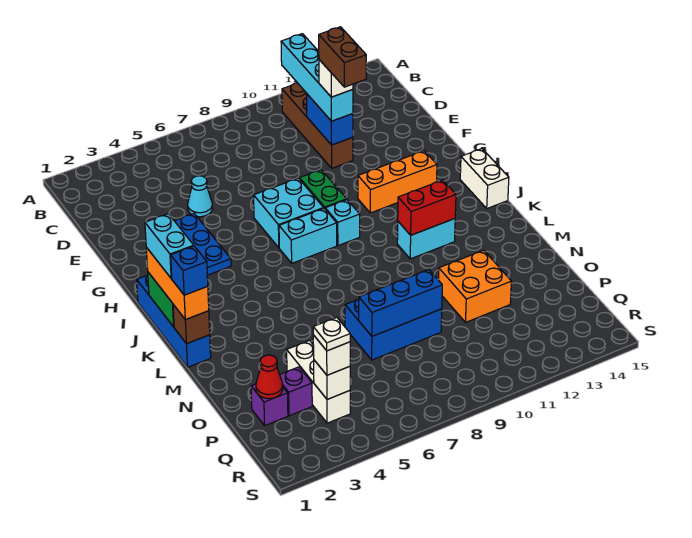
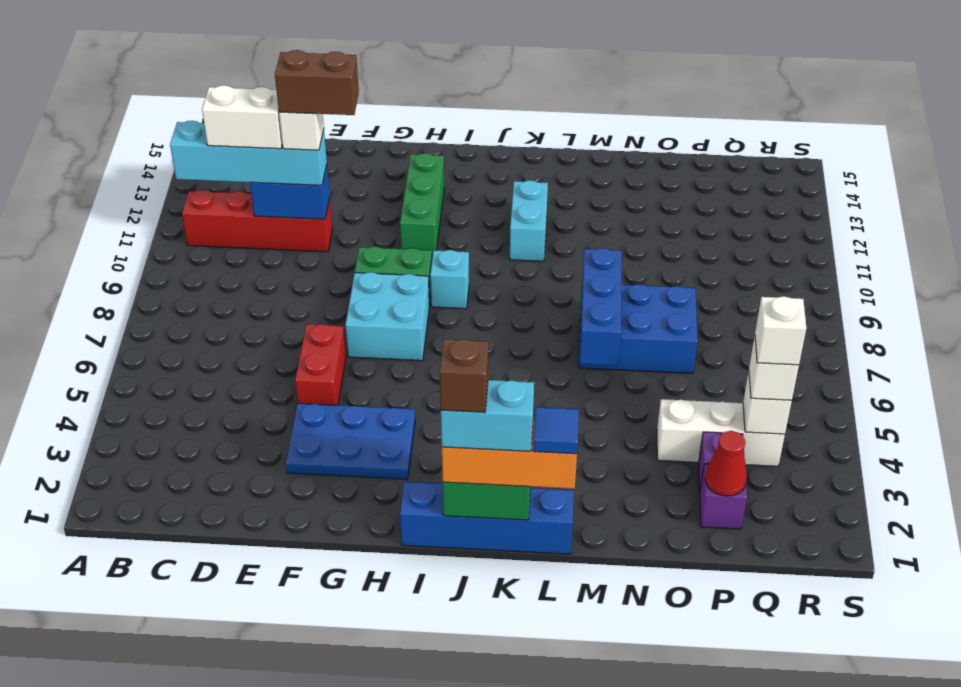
brown brick B11:E11 level 1 -> red brick B11:E11 level 1
cyan cone E5 level 1 -> none
orange brick H11:H13 level 1 -> green brick H11:H13 level 1
cyan brick I7:I8 level 1 -> none
white brick I15:J15 level 1 -> white brick C11:D11 level 4
red brick K11:K12 level 2 -> red brick F5:F6 level 1
brown brick L1 level 2 -> brown brick J1 level 5
blue brick L1 level 4 -> blue tile L1 level 4
blue brick N7:O9 level 1 -> blue brick M7:O8 level 1
orange brick N11:O12 level 1 -> none
blue brick O7:O9 level 2 -> blue brick M6:M8 level 2
white plate Q4 level 4 -> white brick Q4 level 4

